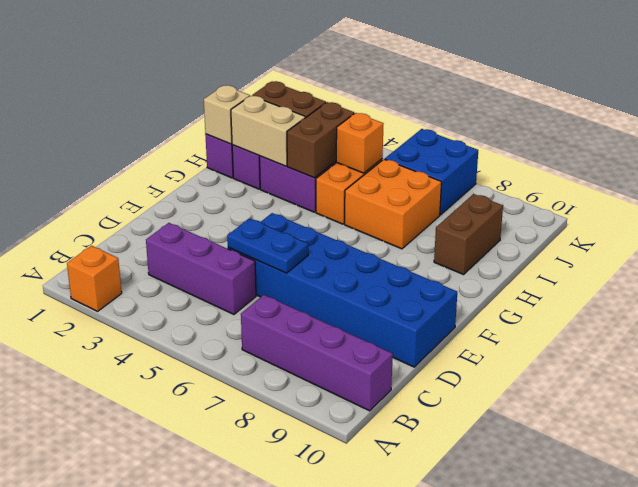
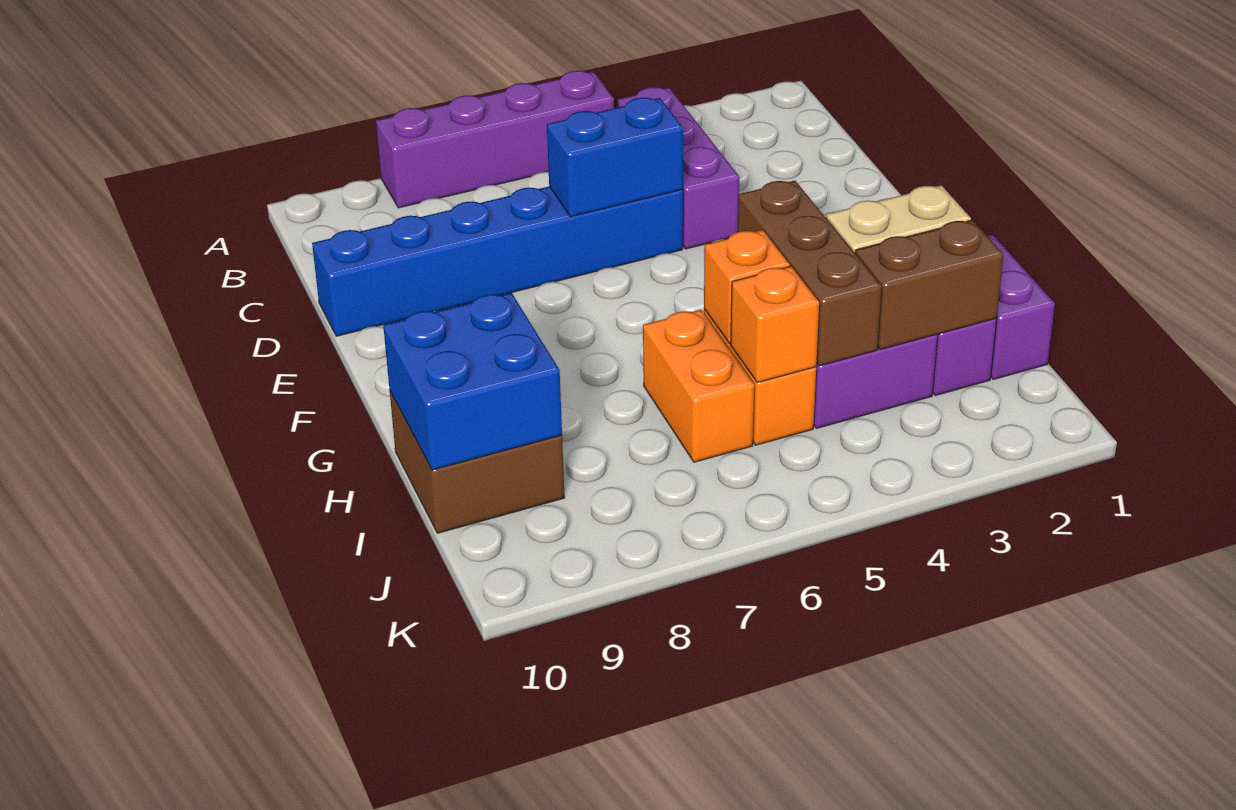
orange brick A2 level 1 -> orange brick H5 level 2
purple brick B7:B10 level 1 -> purple brick A5:A8 level 1
purple brick C3:C5 level 1 -> purple brick B4:D4 level 1
blue brick D5:E10 level 1 -> blue brick D5:D10 level 1
blue plate D5:D6 level 2 -> blue brick D5:D6 level 2
tan brick H1 level 2 -> none
brown brick H4:I4 level 2 -> brown brick G4:I4 level 2
orange brick H6:I7 level 1 -> orange brick H6:I6 level 1
brown brick H9:I9 level 1 -> brown brick H9:I10 level 1
blue brick J6:K7 level 1 -> blue brick H9:I10 level 2

